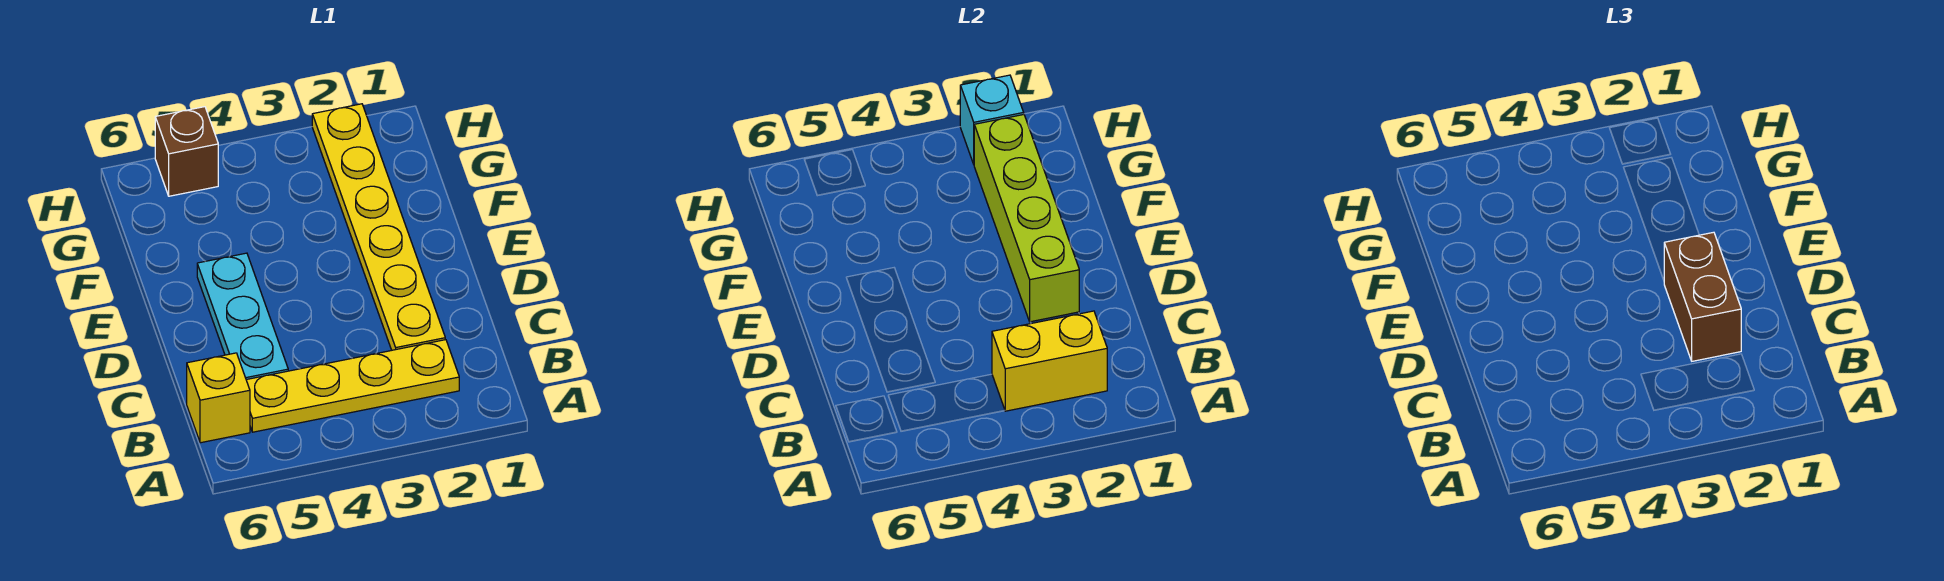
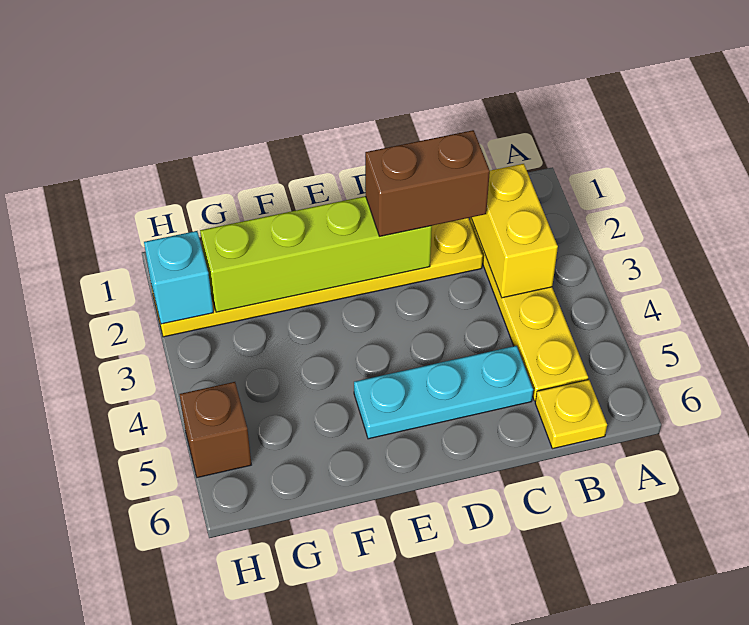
yellow brick B6 level 1 -> yellow plate B6 level 1

